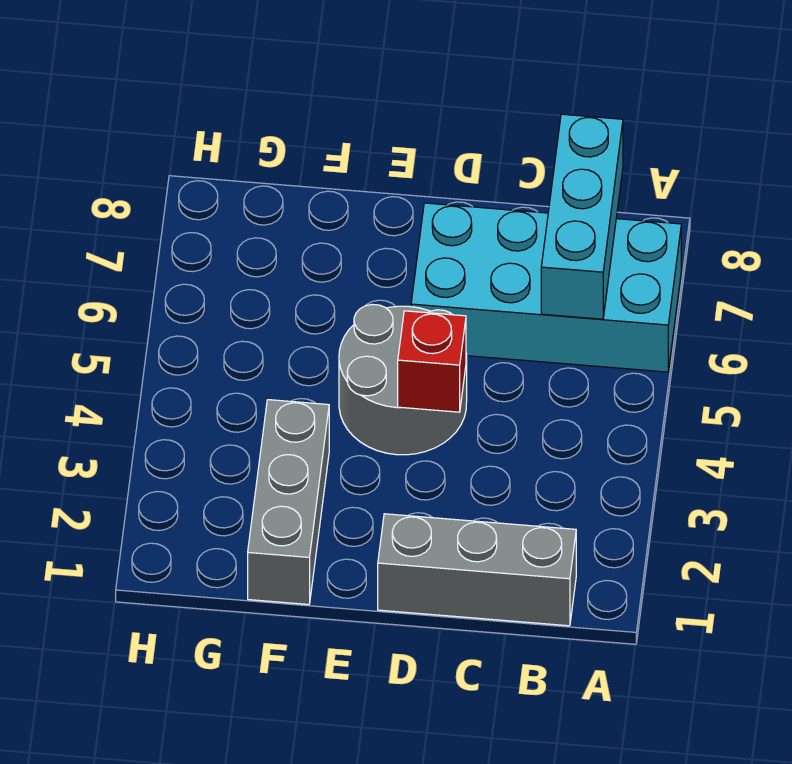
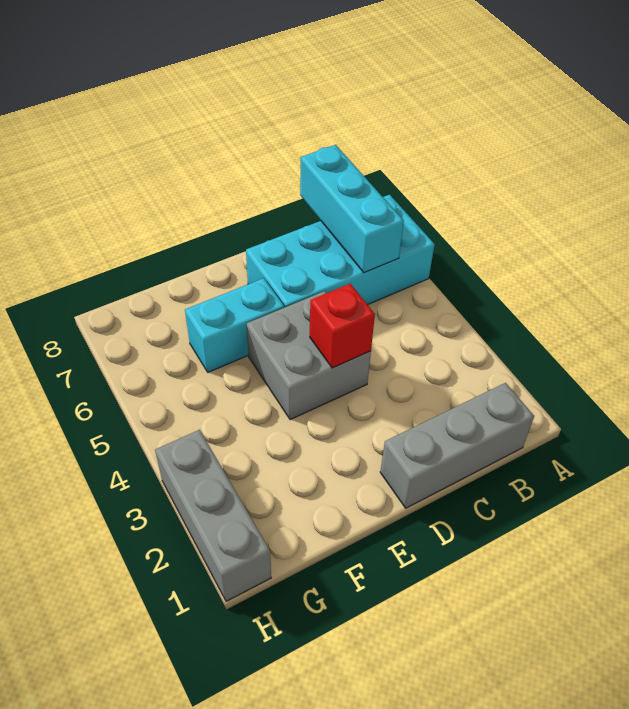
grey round brick D4:E5 level 1 -> grey brick D4:E5 level 1
none -> cyan brick E6:F6 level 1
grey brick F1:F3 level 1 -> grey brick H1:H3 level 1

